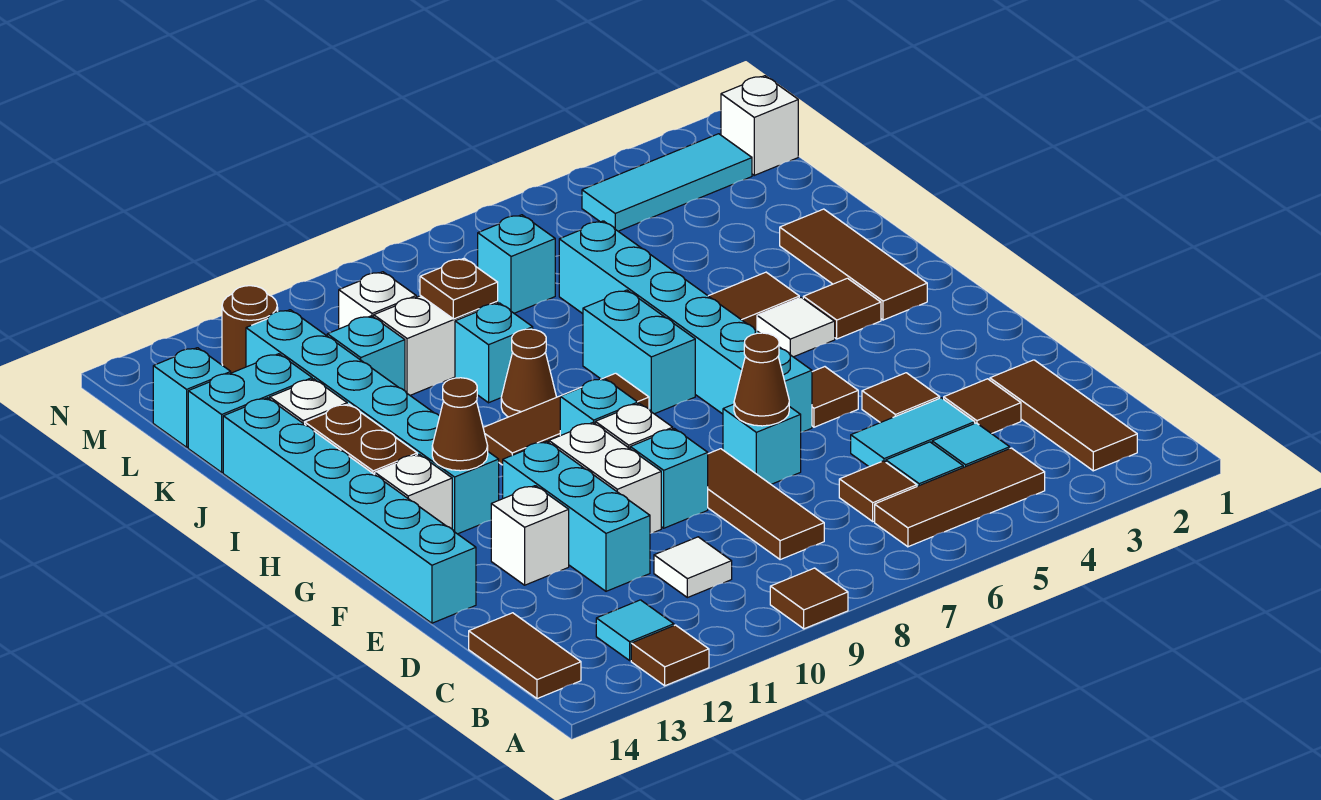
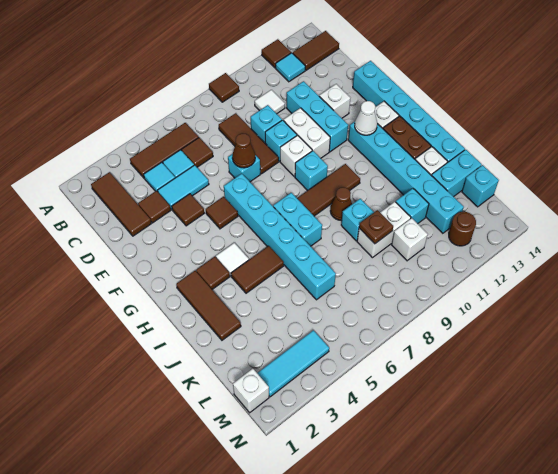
brown tile B14:C14 level 1 -> brown tile B13:B14 level 1
brown cone G12 level 2 -> white cone G12 level 2
cyan brick L7 level 1 -> cyan brick D9 level 1

